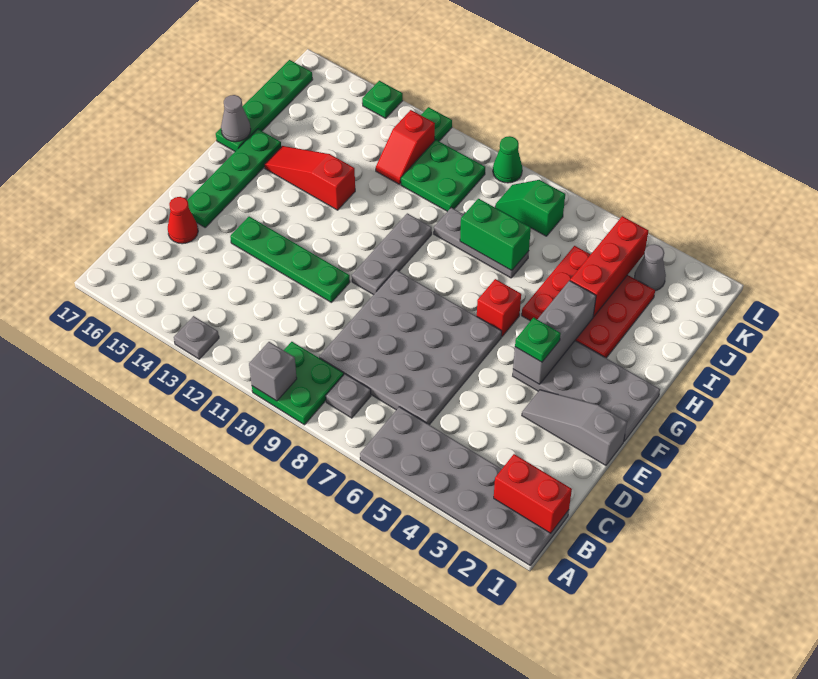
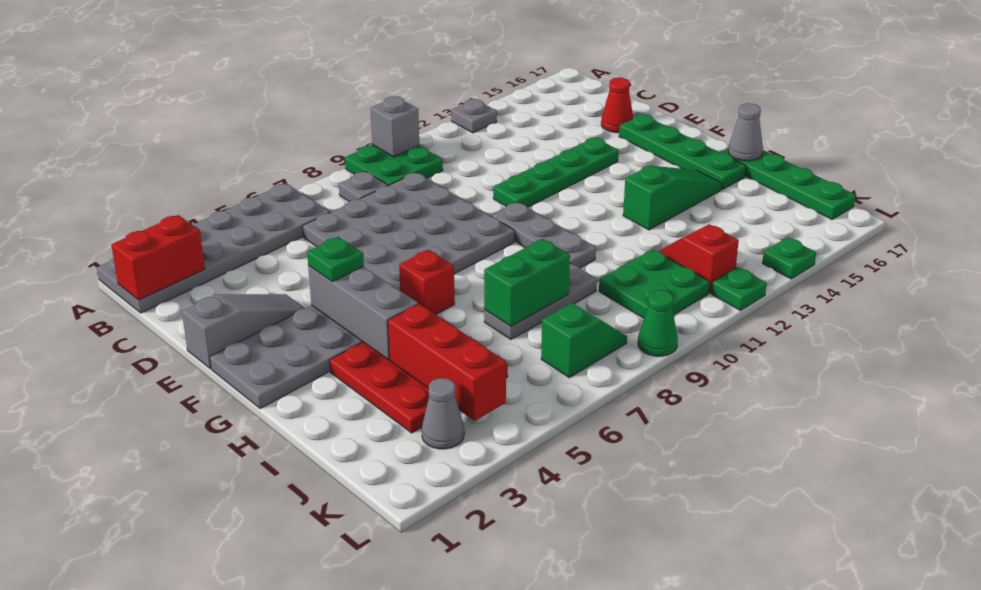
red slope H13:H15 level 1 top 13 -> green slope H13:H15 level 1 top 13

